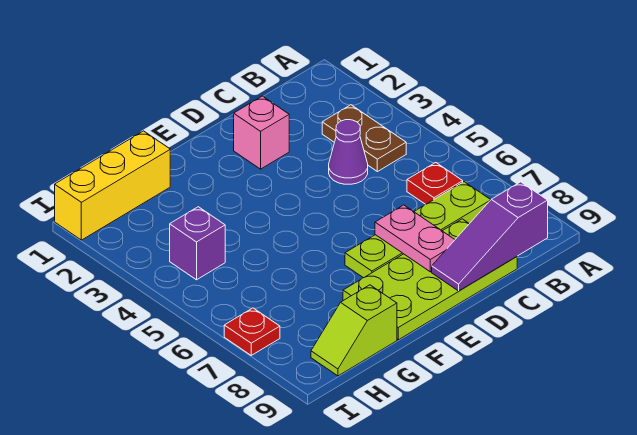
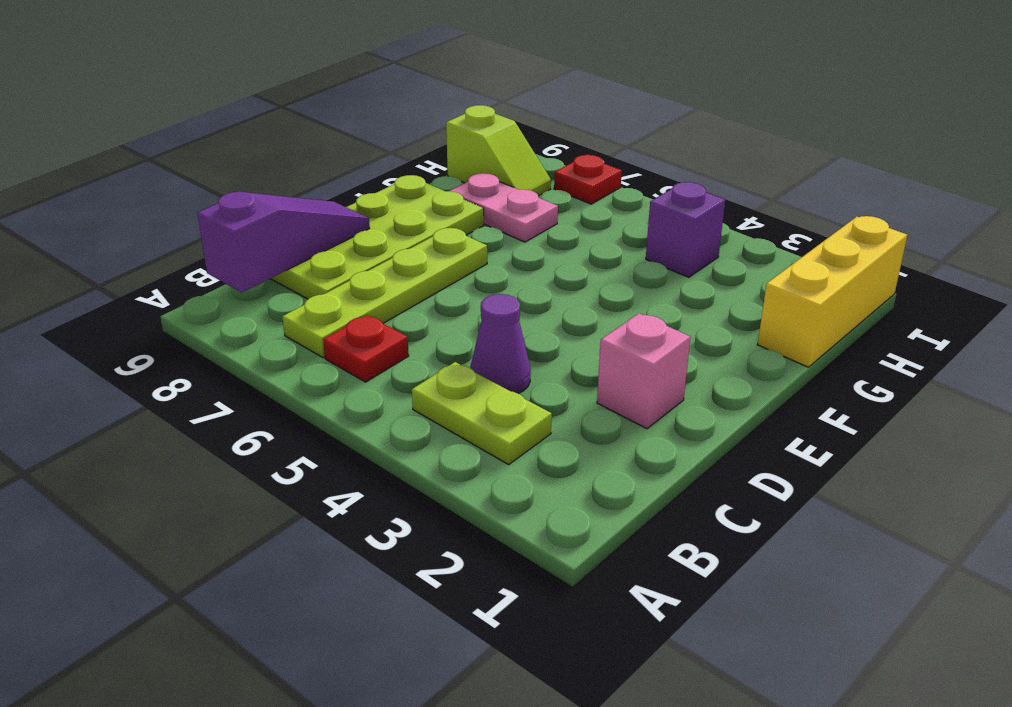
brown plate B3:B4 level 1 -> lime plate B3:B4 level 1
pink plate D7:D8 level 2 -> pink plate G7:G8 level 1
lime slope G9:H9 level 1 top G -> lime slope H8:H9 level 1 top 9

